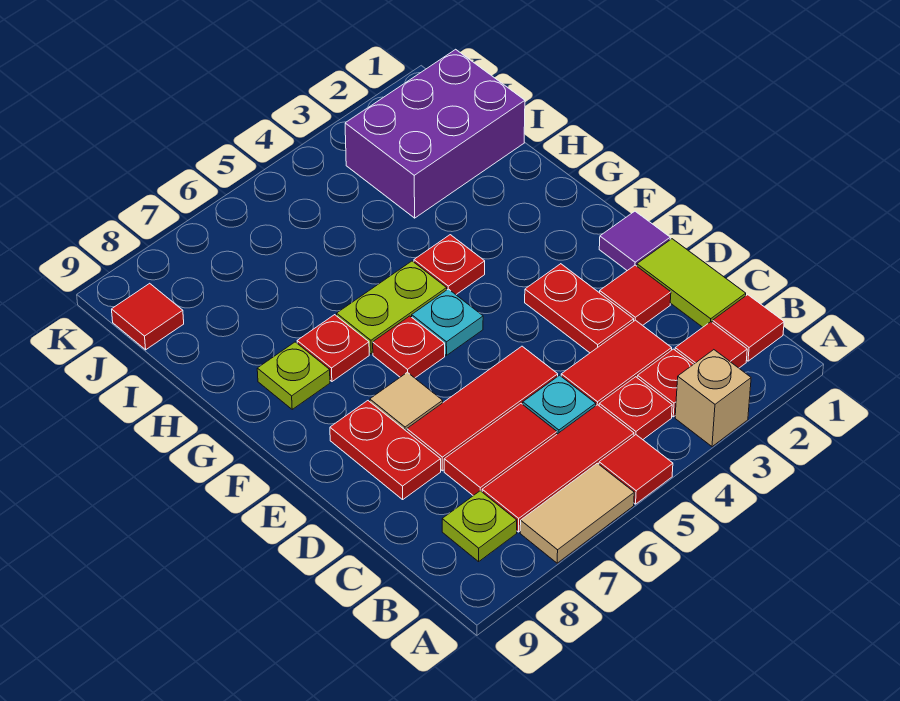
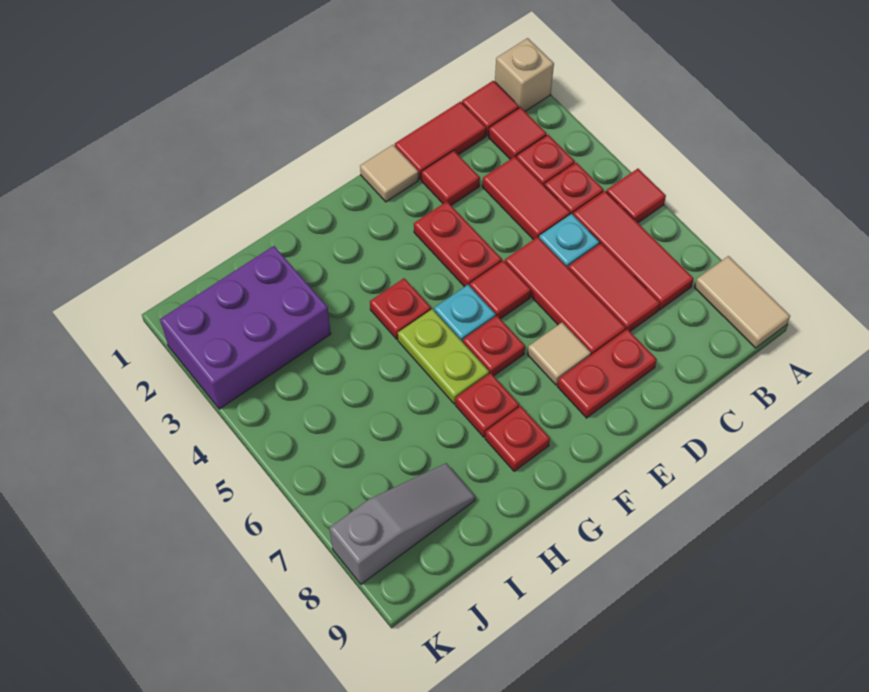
tan brick A3 level 1 -> tan brick A1 level 1
tan tile A6:A7 level 1 -> tan tile A8:A9 level 1
lime plate B8 level 1 -> none
lime tile C1:D1 level 1 -> red tile C1:D1 level 1
red plate D3:E3 level 1 -> red plate E3:E4 level 1
purple tile E1 level 1 -> tan tile E1 level 1
lime plate G8 level 1 -> red plate G8 level 1
purple brick I1:J3 level 1 -> purple brick I2:K3 level 1
none -> grey slope I8:K8 level 1 top K
red tile J9 level 1 -> red tile E5 level 1

